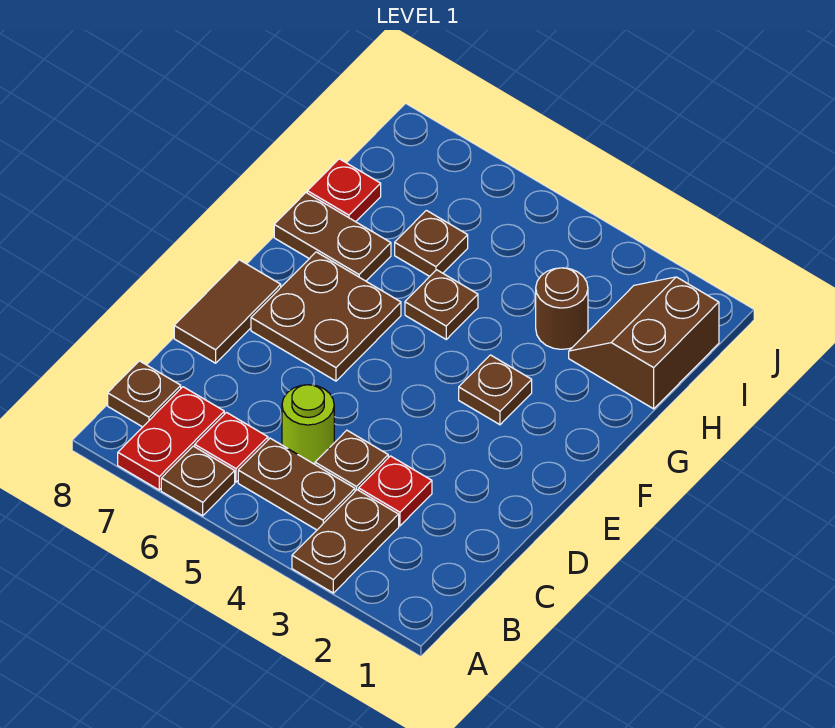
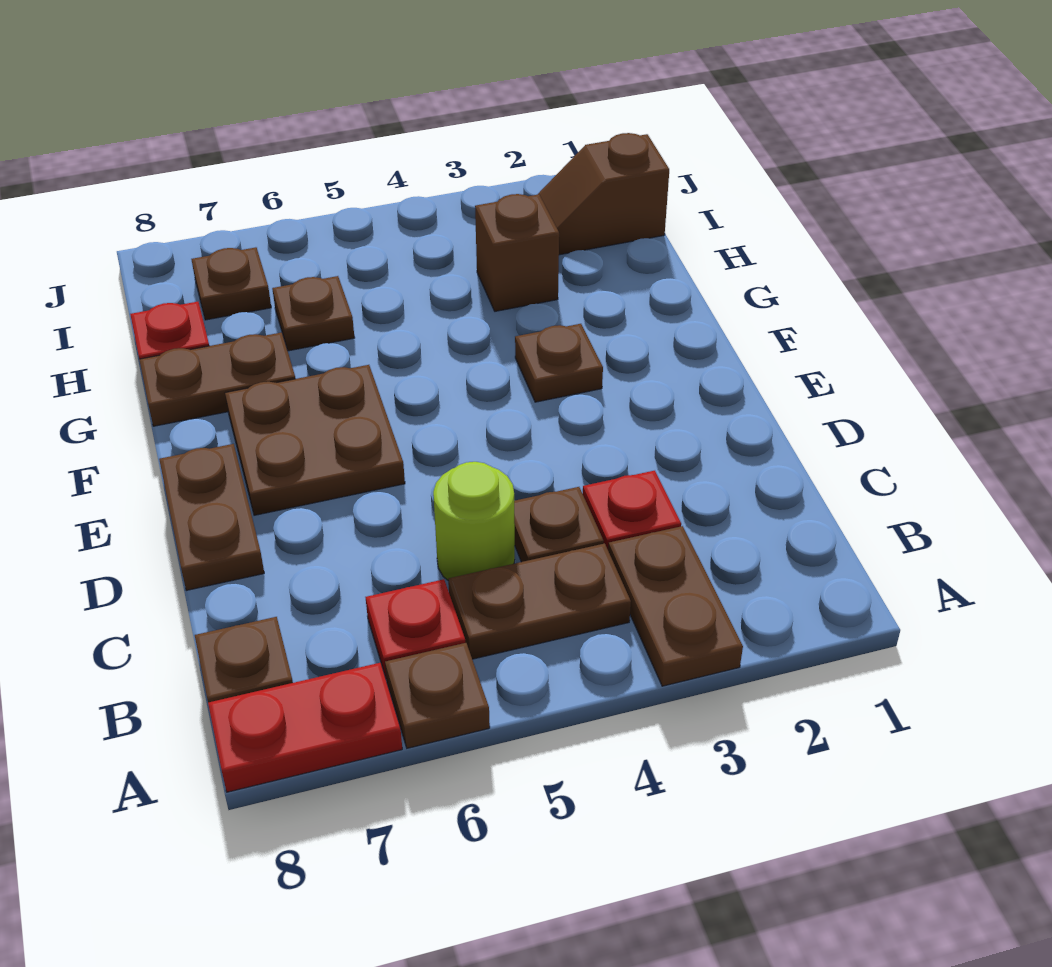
red plate A7:B7 level 1 -> red plate A7:A8 level 1
brown tile D8:E8 level 1 -> brown plate D8:E8 level 1
brown plate G5 level 1 -> brown plate I7 level 1
brown slope H1:I2 level 1 top 1 -> brown slope I1:I2 level 1 top 1
brown round brick H3 level 1 -> brown brick H3 level 1

